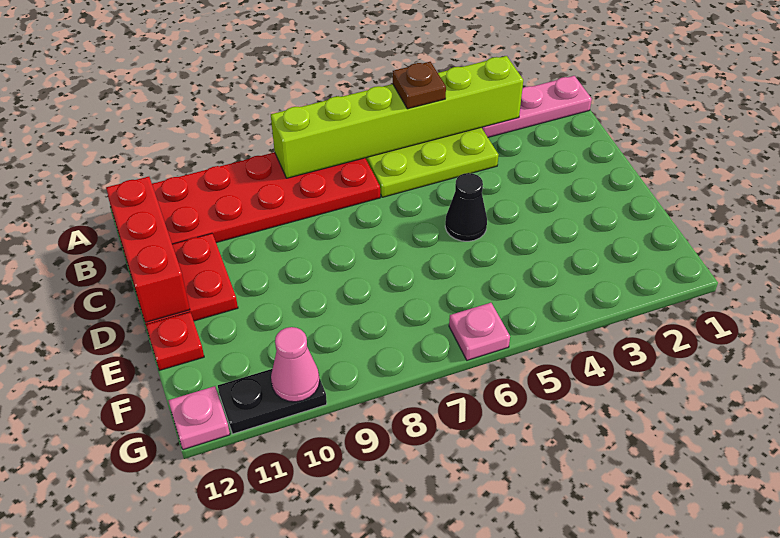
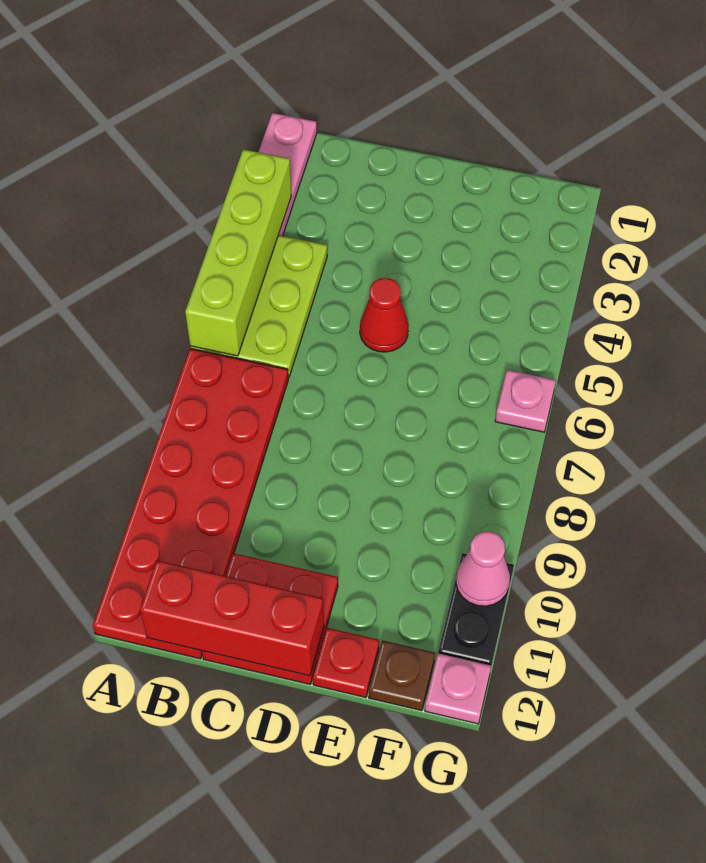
lime brick A3:A8 level 2 -> lime brick A3:A6 level 2
brown plate A5 level 3 -> brown plate F12 level 1
black cone D5 level 1 -> red cone D5 level 1

